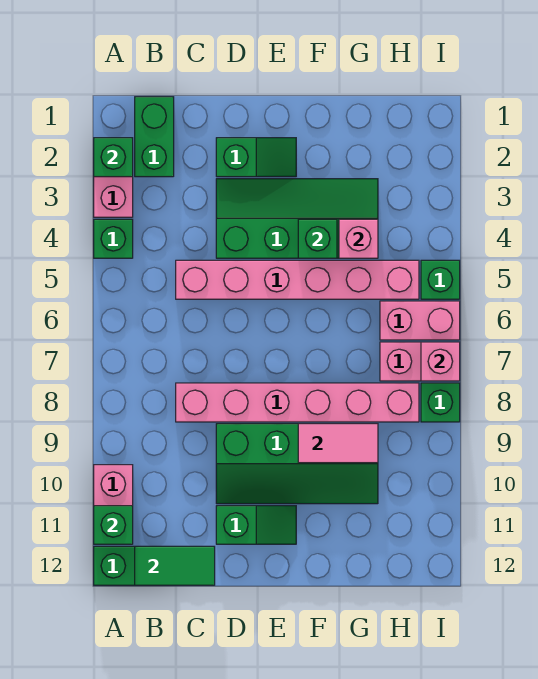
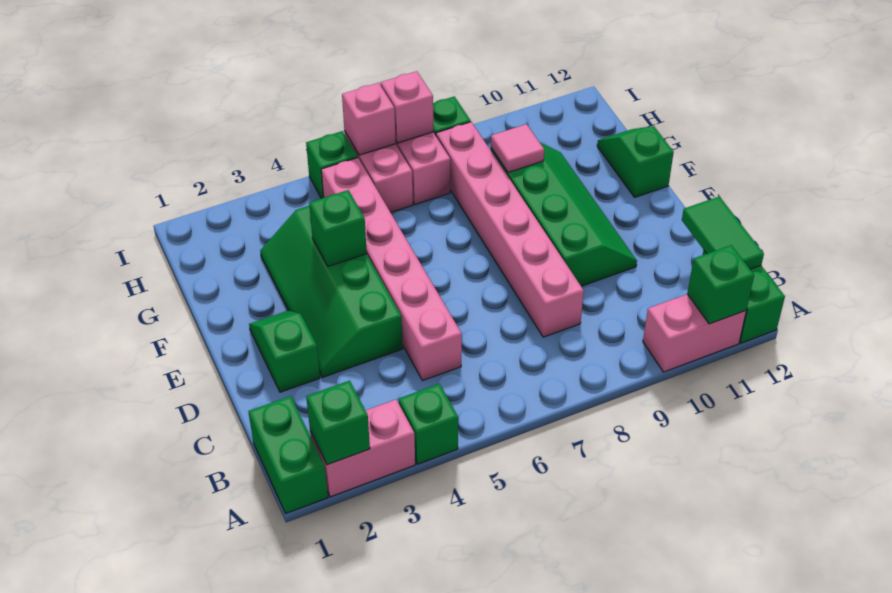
green brick B1:B2 level 1 -> green brick A1:B1 level 1
green slope D11:E11 level 1 top D -> green slope F12:G12 level 1 top F
pink tile F9:G9 level 2 -> pink tile G9 level 2
pink brick G4 level 2 -> pink brick I6 level 2

